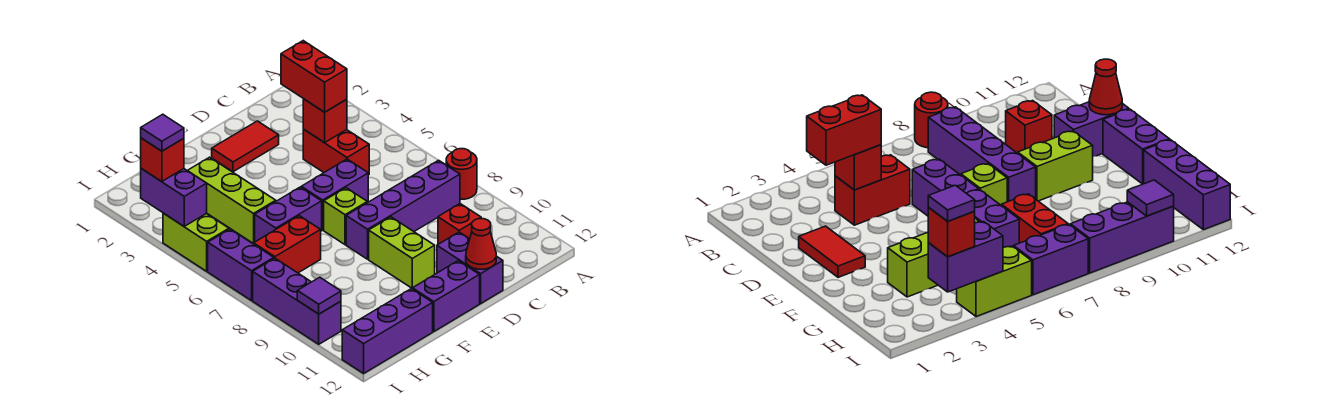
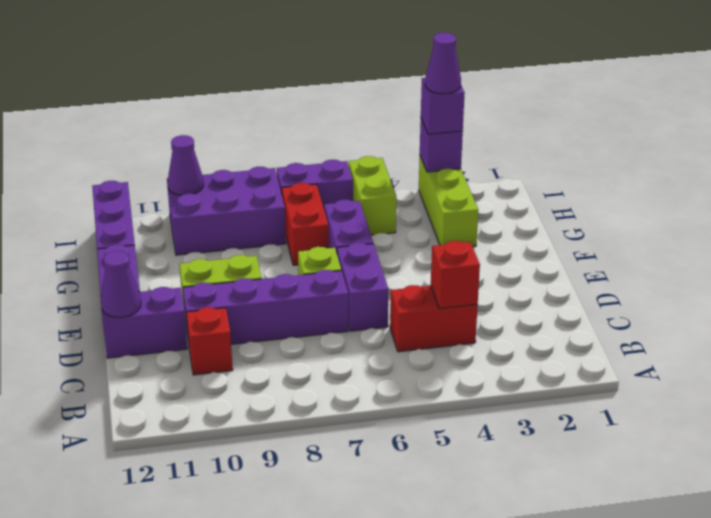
red round brick A8 level 1 -> none
purple brick B8:E8 level 1 -> purple brick D7:D10 level 1
red brick C3:C4 level 3 -> none
red tile D2:E2 level 1 -> none
red cone D12 level 2 -> purple cone D12 level 2
lime brick G3:G5 level 1 -> lime brick G3:I3 level 1
purple brick I3:I4 level 2 -> purple brick I3 level 2
red brick I3 level 3 -> purple brick I3 level 3
purple tile I3 level 4 -> purple cone I3 level 4
lime brick I4:I5 level 1 -> lime brick H5:I5 level 1
purple brick I8:I10 level 1 -> purple brick H8:I10 level 1
purple tile I10 level 2 -> purple cone I10 level 2

